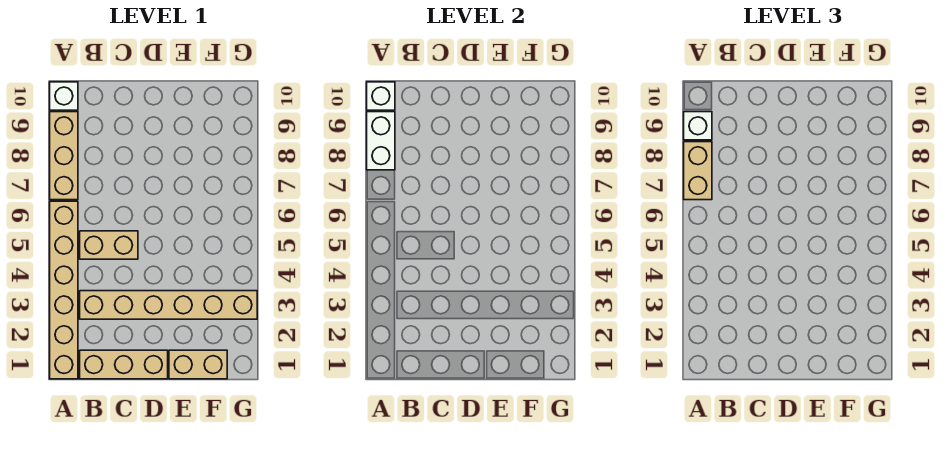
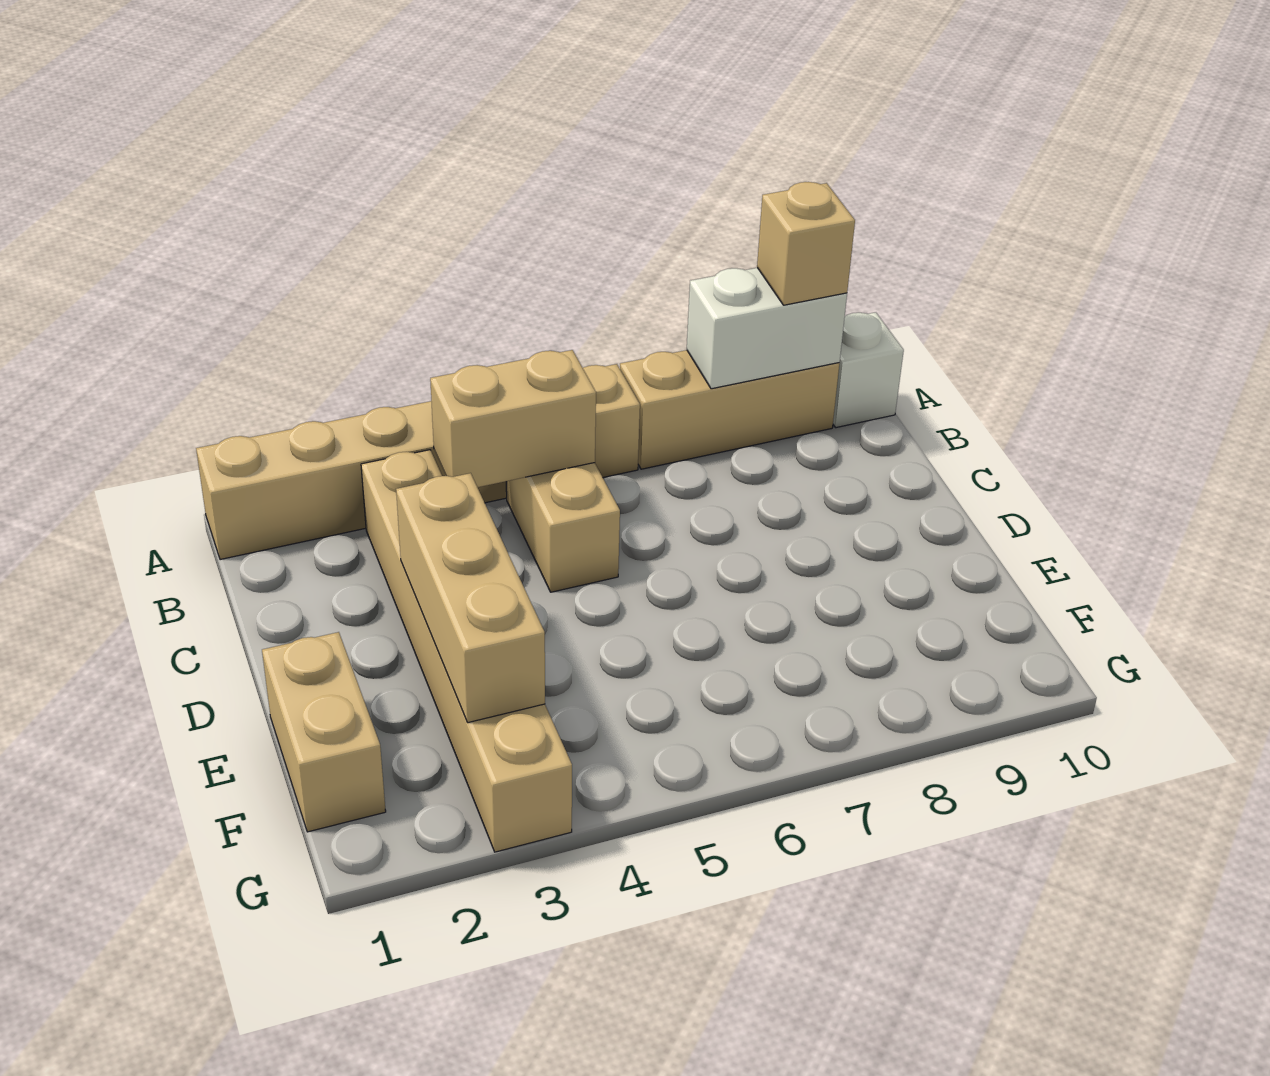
tan brick A7:A8 level 3 -> tan brick B4:B5 level 2
white brick A9 level 3 -> tan brick A9 level 3
white brick A10 level 2 -> none
tan brick B1:D1 level 1 -> tan brick D3:F3 level 2

